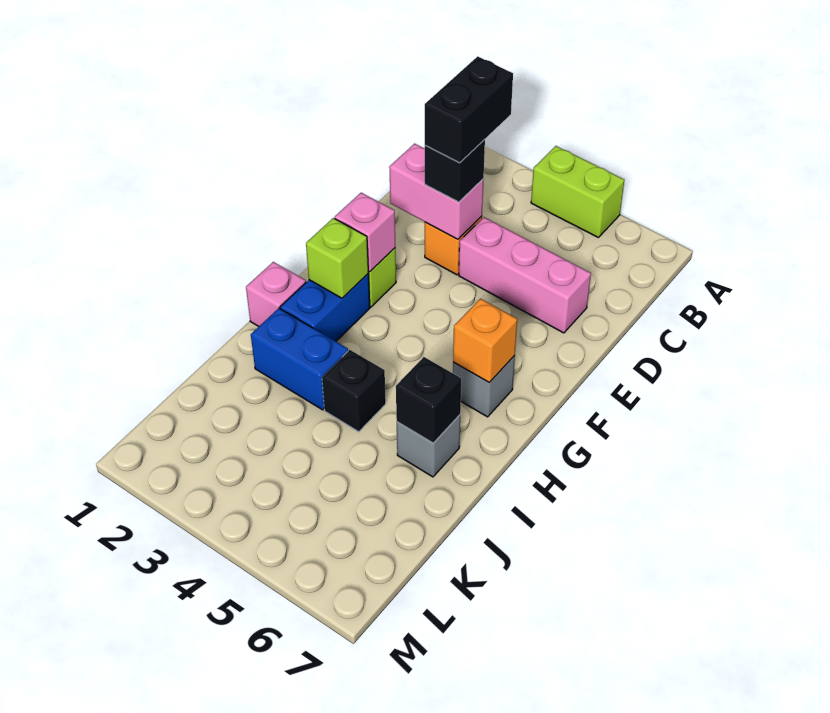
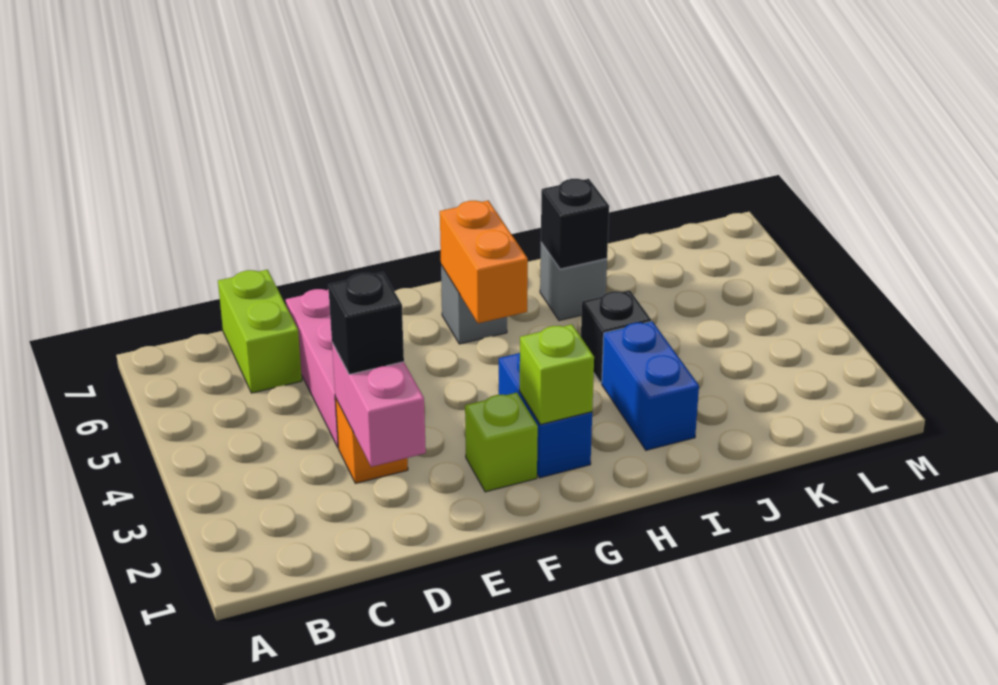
lime brick A4:A5 level 1 -> lime brick C6:C7 level 1
black brick C3:D3 level 4 -> none
pink brick F2 level 2 -> none
blue brick G2:H2 level 1 -> blue brick G2:G3 level 1
orange brick G6 level 2 -> orange brick G5:G6 level 2
pink brick H1 level 1 -> none

